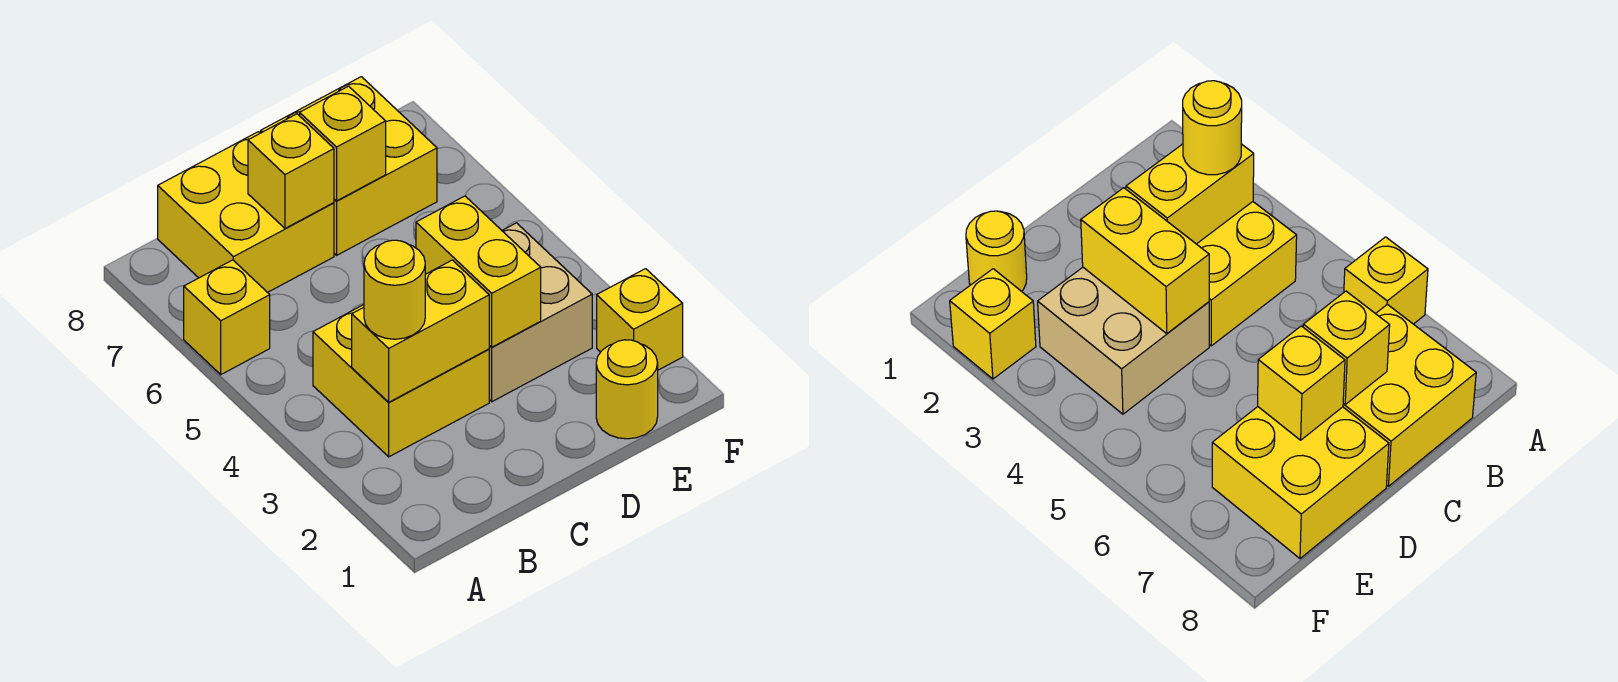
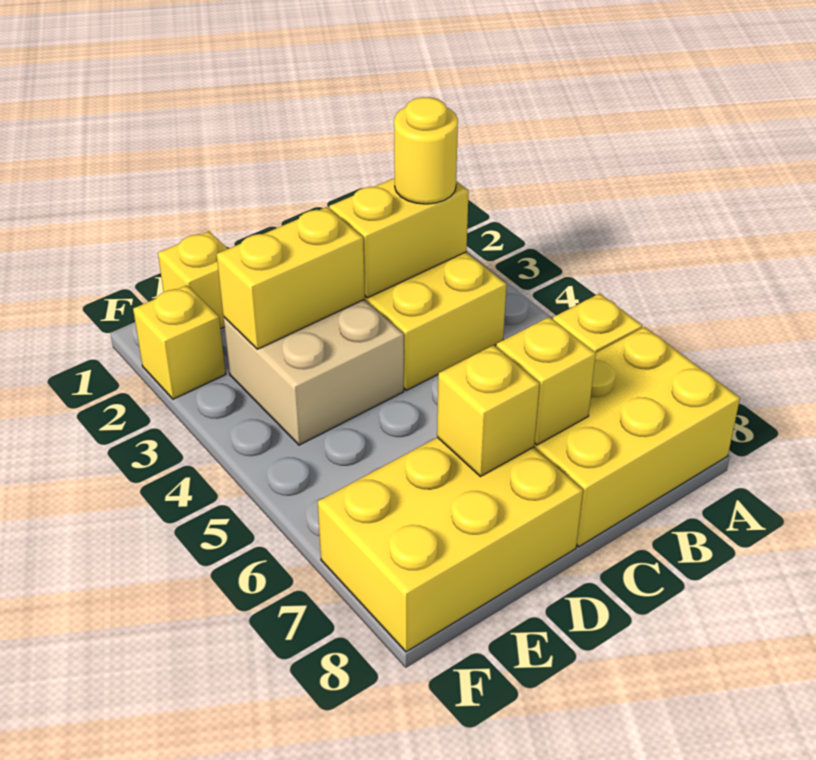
yellow brick B7:C8 level 1 -> yellow brick A7:C8 level 1
yellow brick D3:D4 level 2 -> yellow brick D3:E3 level 2
yellow brick D7:E8 level 1 -> yellow brick D7:F8 level 1
yellow round brick E1 level 1 -> yellow brick E1 level 1

